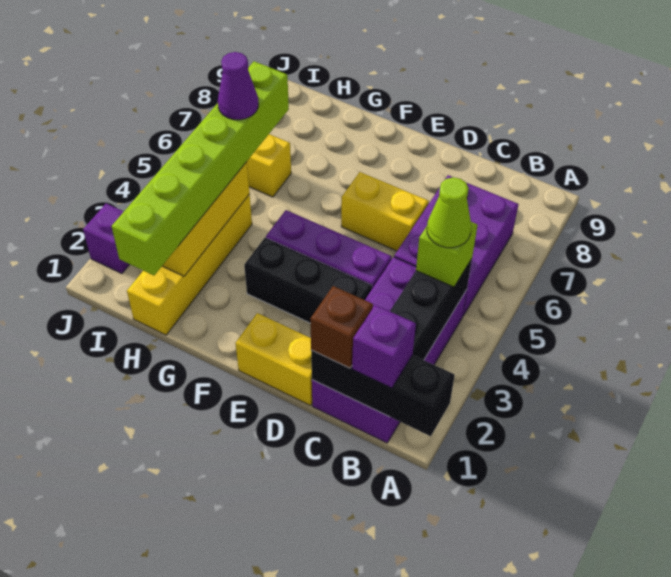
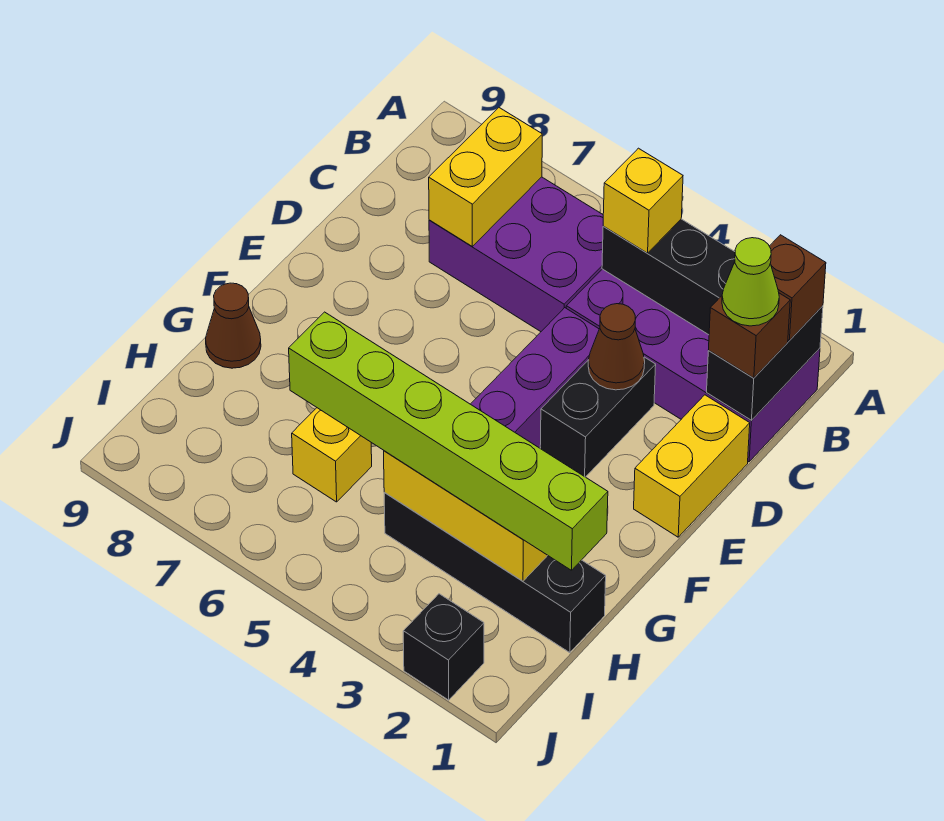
black brick A1:C1 level 2 -> black brick B1:C1 level 2
purple brick B1 level 3 -> brown brick B1 level 3
lime brick B4 level 3 -> yellow brick B4 level 3
lime cone B4 level 4 -> lime cone C1 level 4
black brick D3:F3 level 1 -> black brick D3:E3 level 1
none -> brown cone D3 level 2
yellow brick D6:E6 level 1 -> yellow brick B7:C7 level 2
none -> brown cone G9 level 1
yellow brick H1:H4 level 1 -> black brick H1:H4 level 1
purple cone H5 level 4 -> none
purple brick J2 level 1 -> black brick J2 level 1

